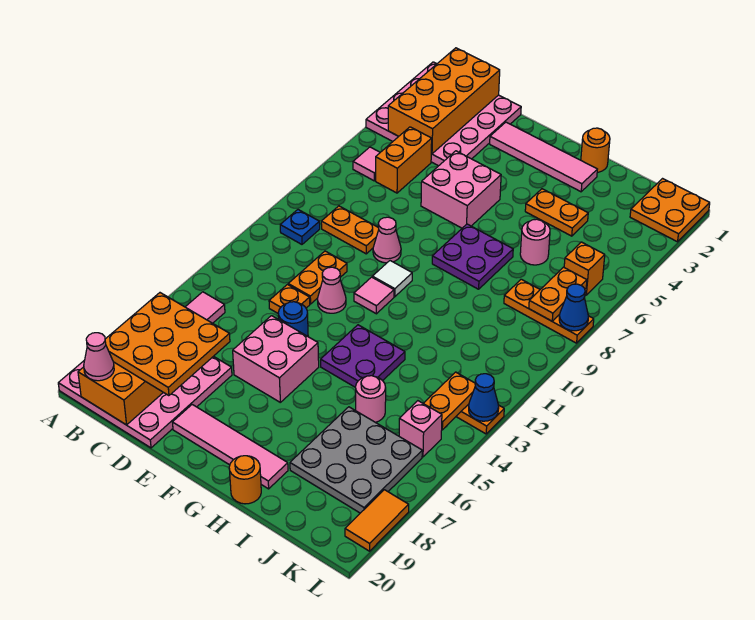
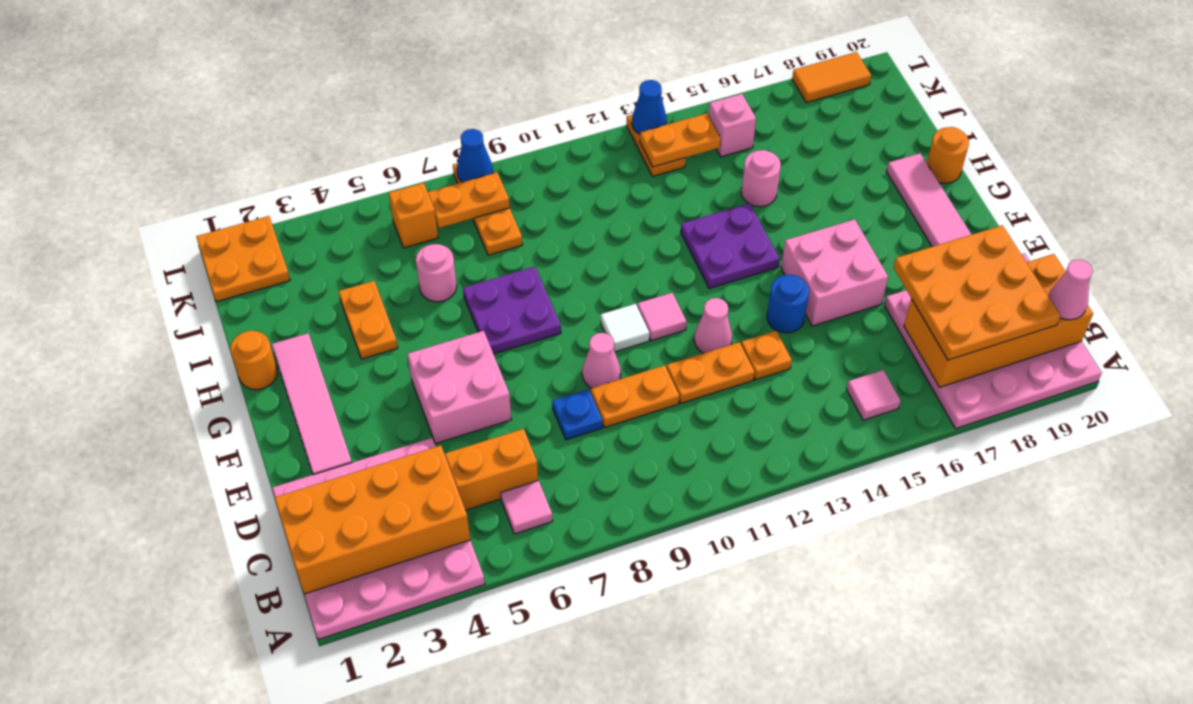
blue plate B10 level 1 -> blue plate D8 level 1
orange plate C9:D9 level 1 -> orange plate D9:D10 level 1
grey plate I16:K18 level 1 -> none

